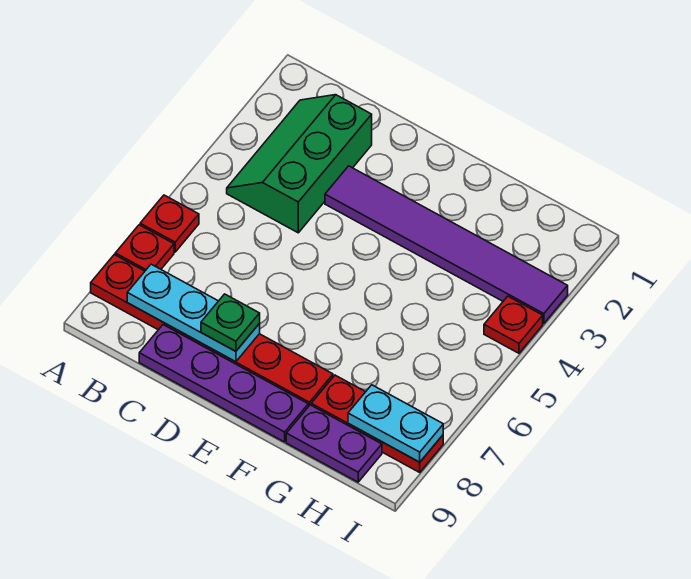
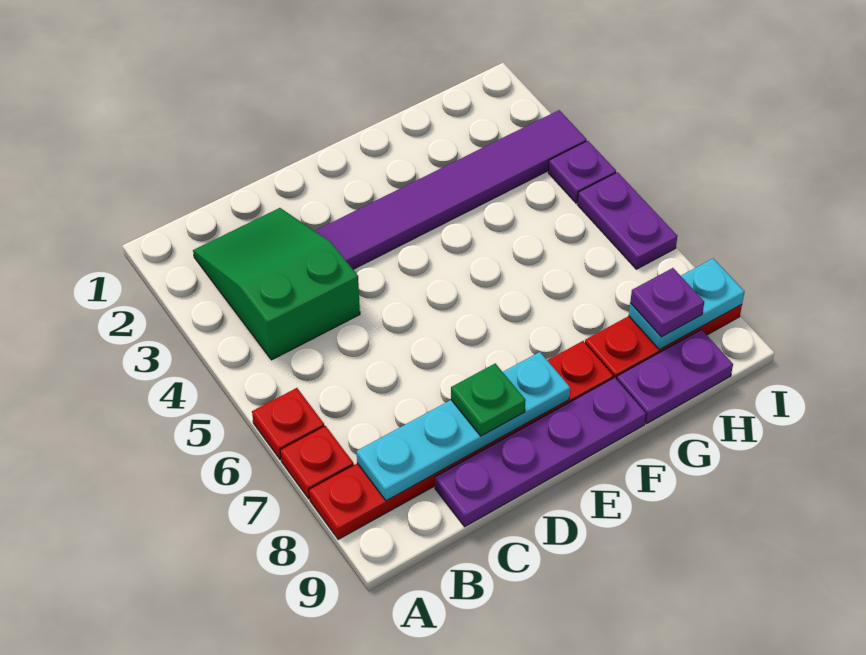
green slope B2:C4 level 1 top C -> green slope B2:C4 level 1 top 4
cyan plate B8:D8 level 2 -> cyan plate B8:E8 level 2
none -> purple plate H8 level 3
red plate I4 level 1 -> purple plate I4 level 1
none -> purple plate I5:I6 level 1

